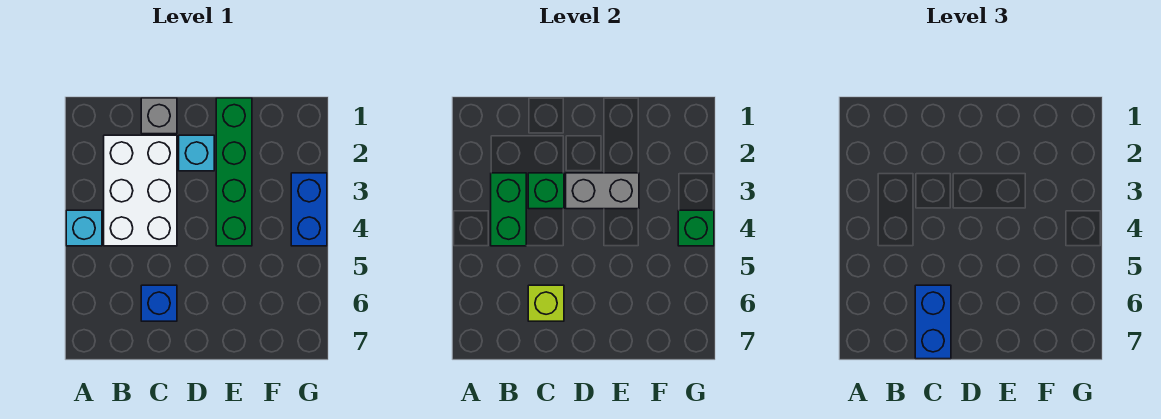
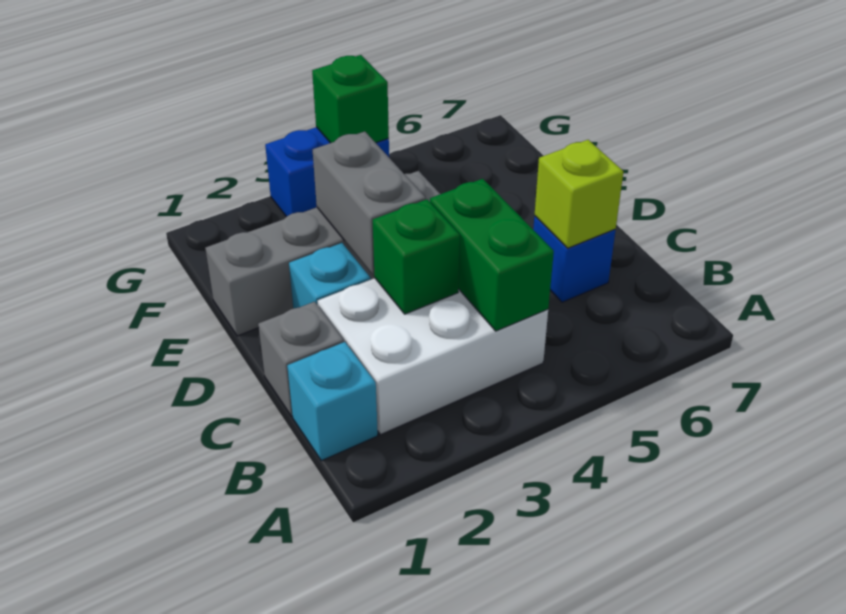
cyan brick A4 level 1 -> cyan brick B1 level 1
green brick B3:B4 level 2 -> green brick B4:C4 level 2
blue brick C6:C7 level 3 -> none
green brick E1:E4 level 1 -> grey brick E1:E4 level 1

